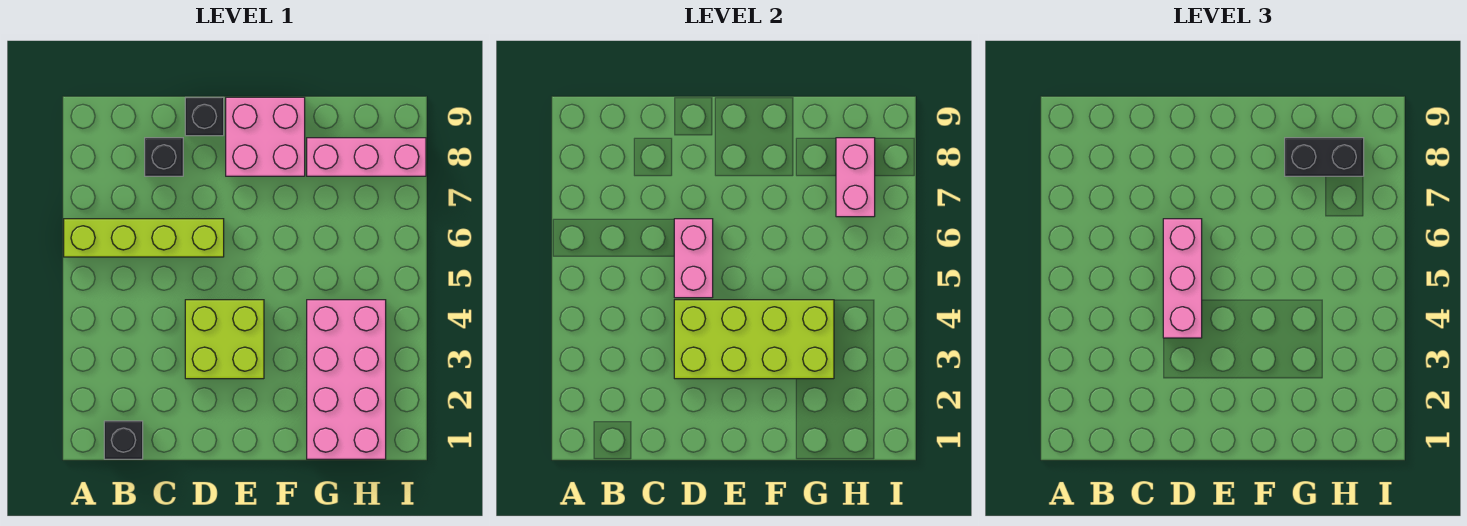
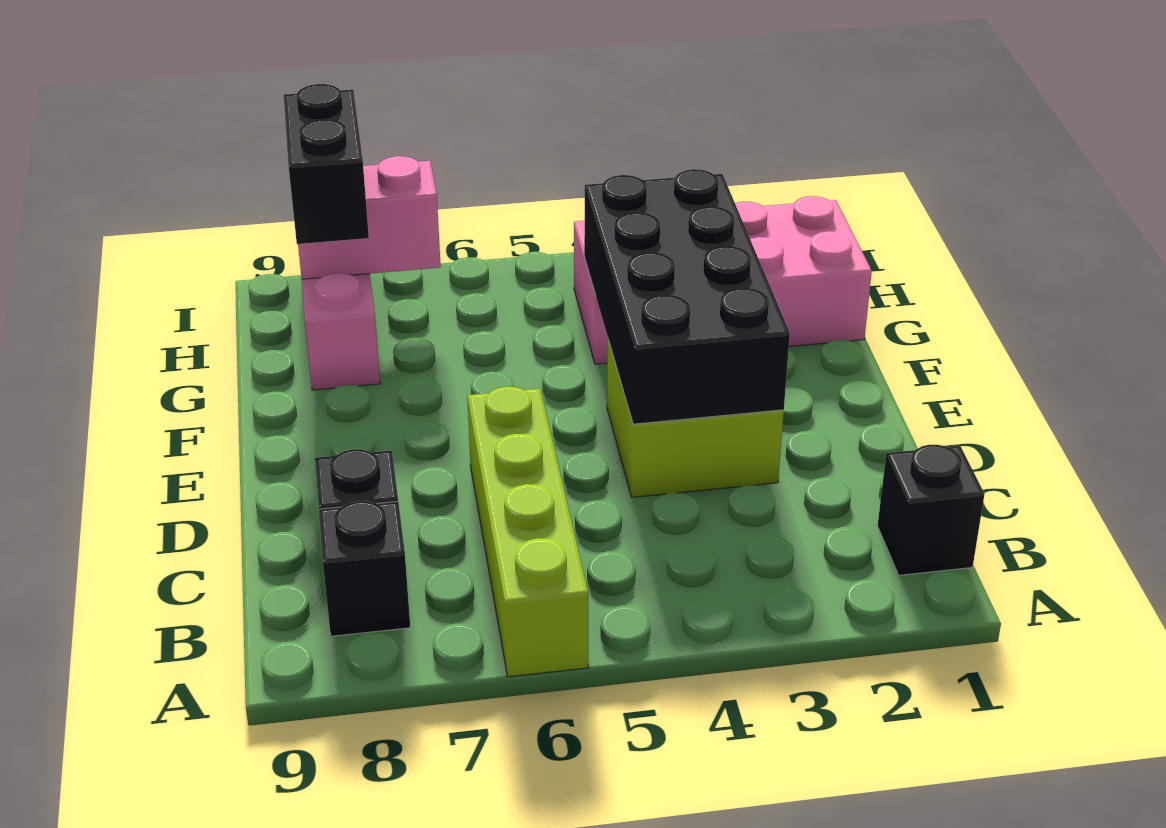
lime brick D3:G4 level 2 -> black brick D3:G4 level 2
pink brick D4:D6 level 3 -> none
pink brick D5:D6 level 2 -> none
black brick D9 level 1 -> black brick B8 level 1
pink brick E8:F9 level 1 -> none

